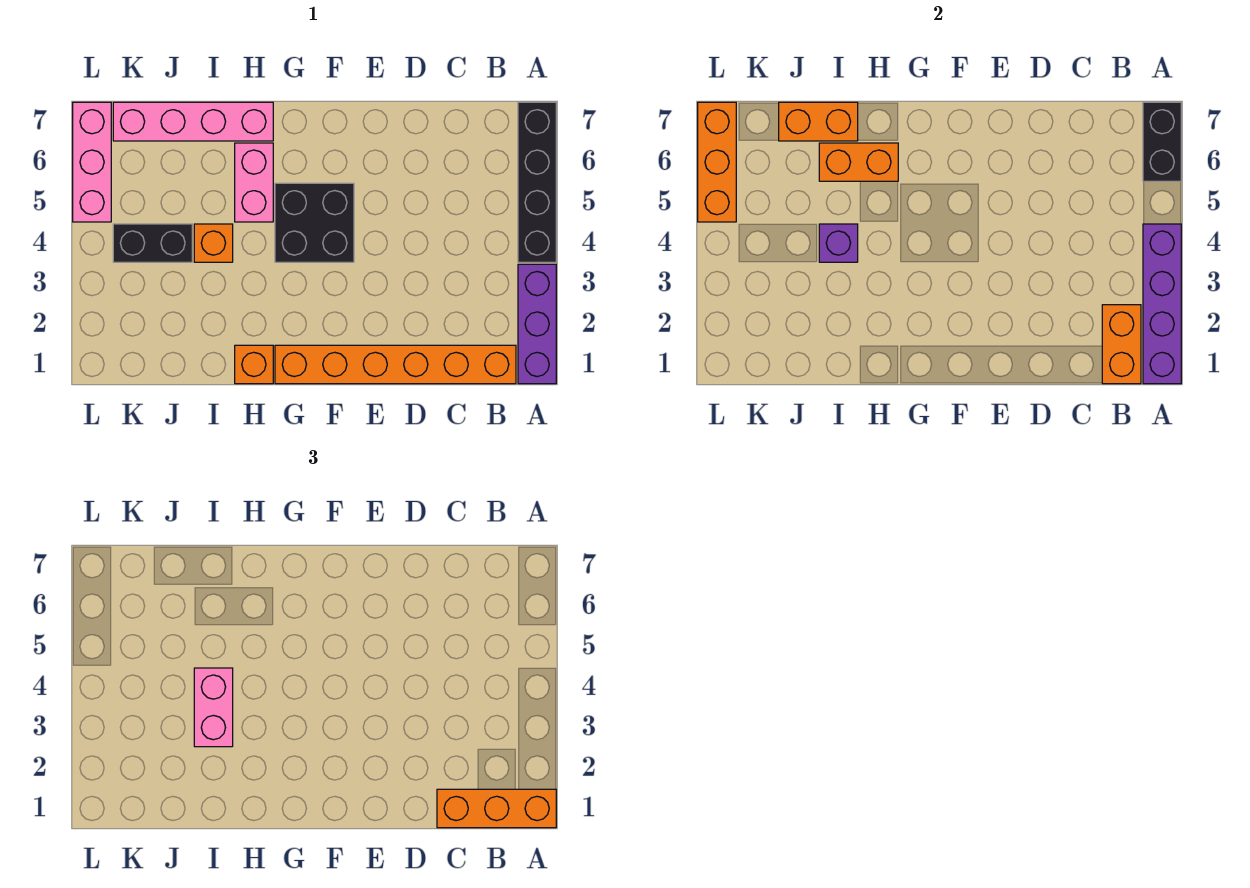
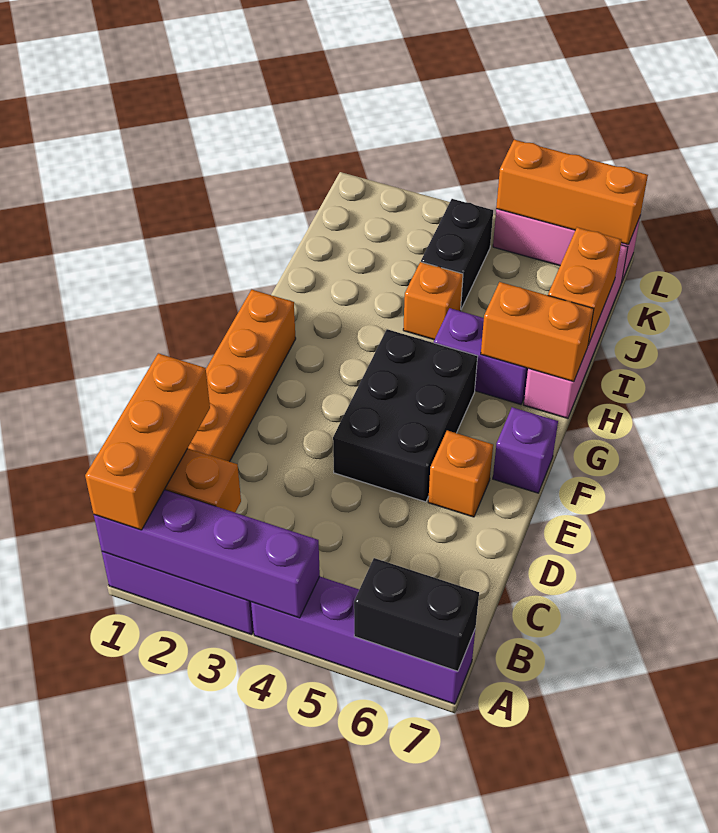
black brick A4:A7 level 1 -> purple brick A4:A7 level 1
black brick F4:G5 level 1 -> black brick E4:G5 level 1
orange brick H1 level 1 -> orange brick E6 level 1
pink brick H5:H6 level 1 -> purple brick H5:H6 level 1
orange brick H6:I6 level 2 -> orange brick H6:H7 level 2
pink brick I3:I4 level 3 -> none
purple brick I4 level 2 -> purple brick F7 level 1

